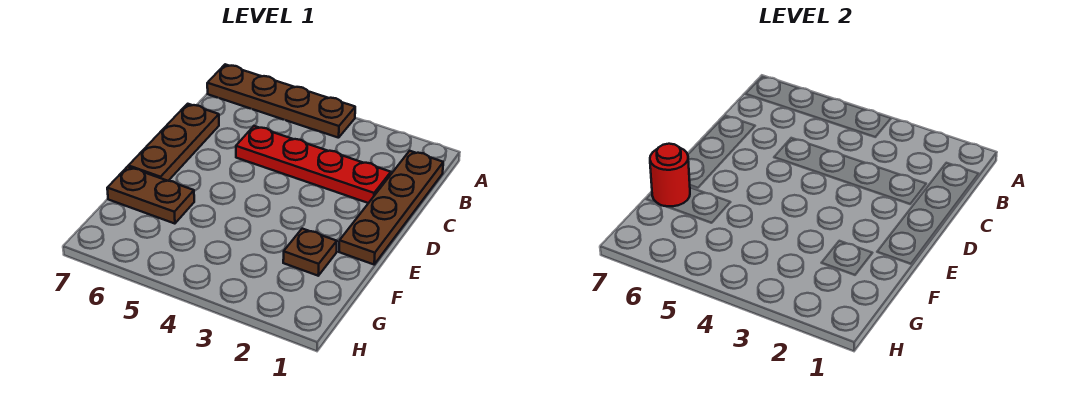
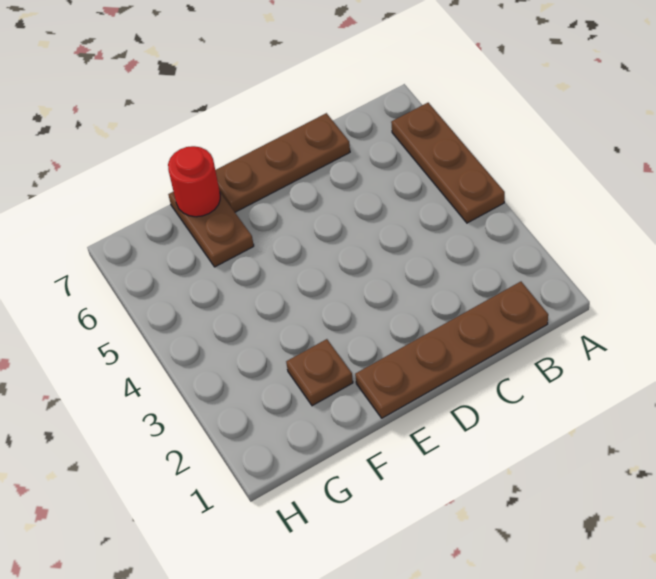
brown plate A4:A7 level 1 -> brown plate A4:A6 level 1
red plate C2:C5 level 1 -> none

